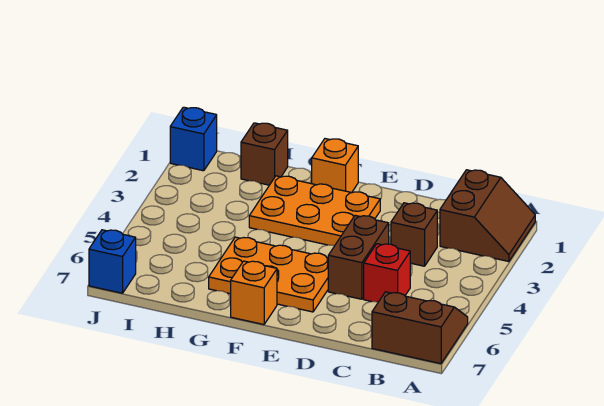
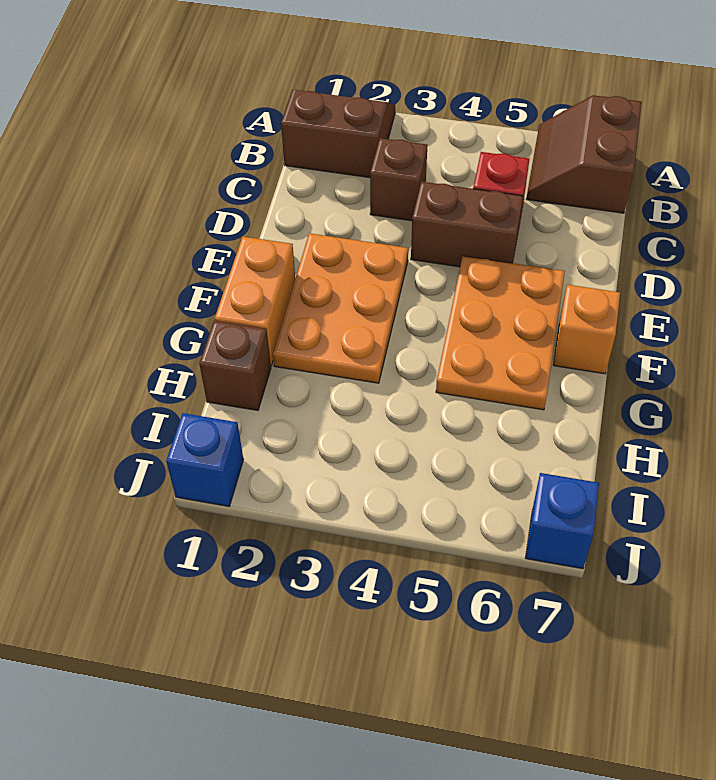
orange brick F1 level 1 -> orange brick F1:G1 level 1

